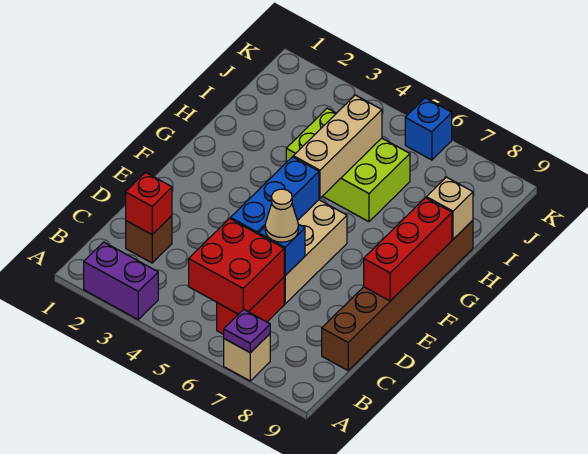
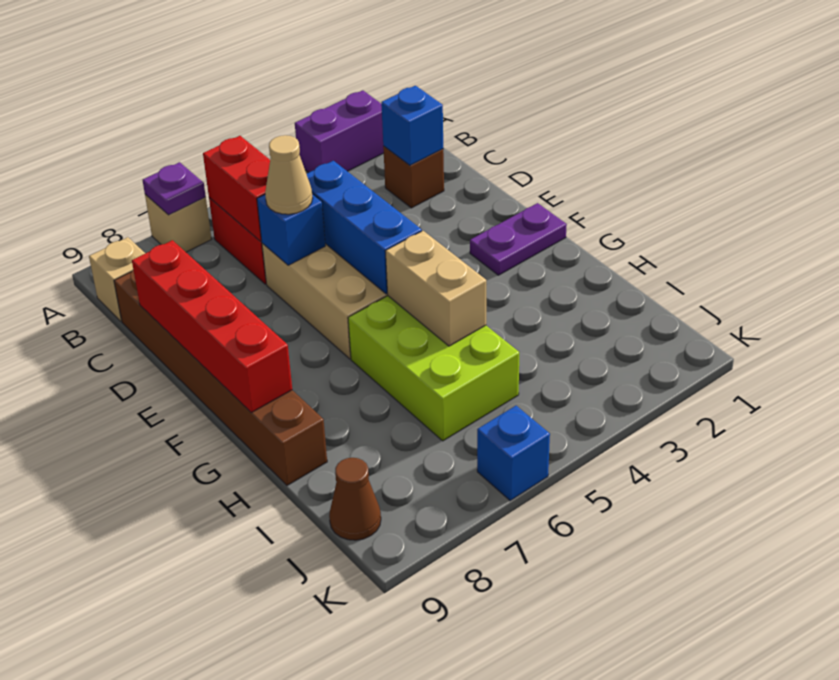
red brick B5:C6 level 2 -> red brick B6:C6 level 2
red brick C2 level 2 -> blue brick C2 level 2
red brick E9:G9 level 2 -> red brick D9:G9 level 2
none -> purple plate F1:F2 level 1
tan brick G5:I5 level 2 -> tan brick G5:H5 level 2
lime brick H4:I6 level 1 -> lime brick G5:I6 level 1
tan brick H9 level 2 -> tan brick B9 level 1
none -> brown cone J9 level 1

